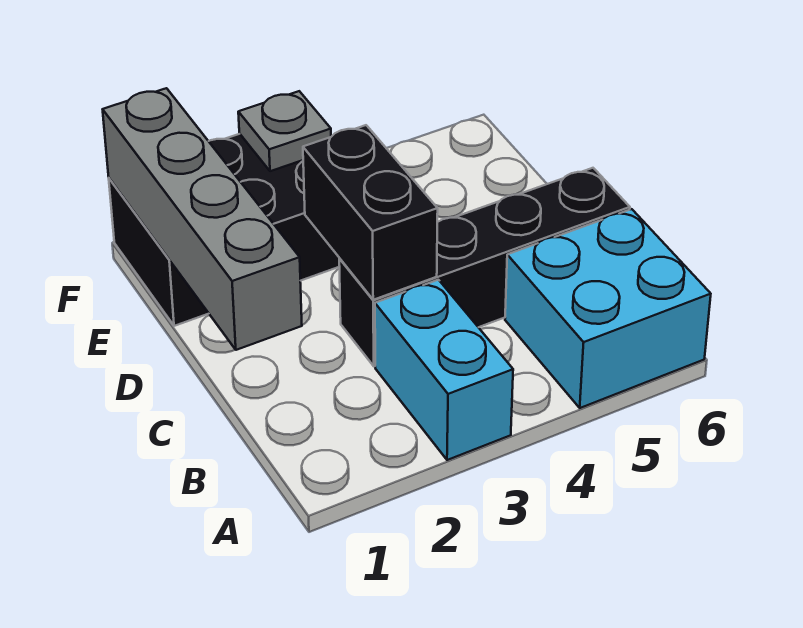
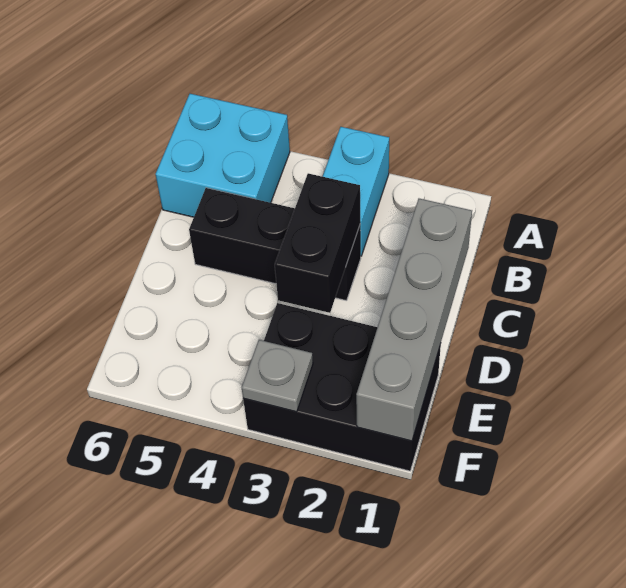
black brick C3:C6 level 1 -> black brick C3:C5 level 1

